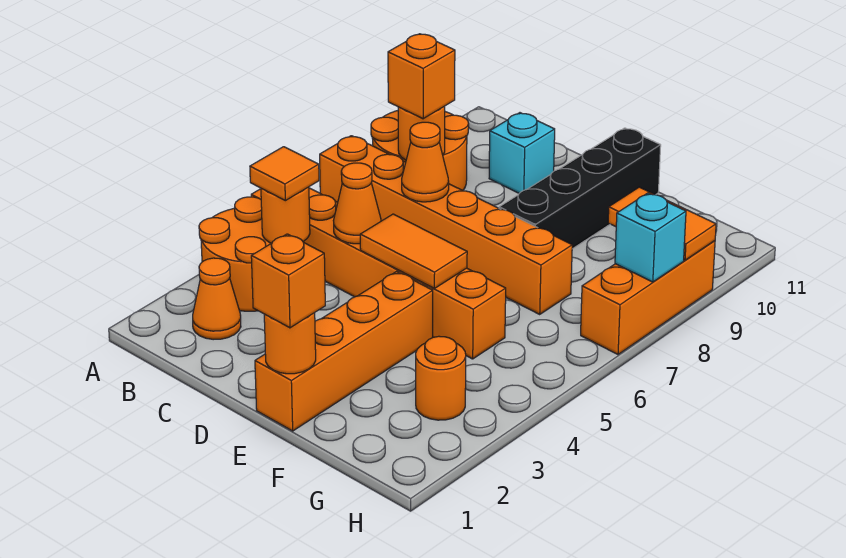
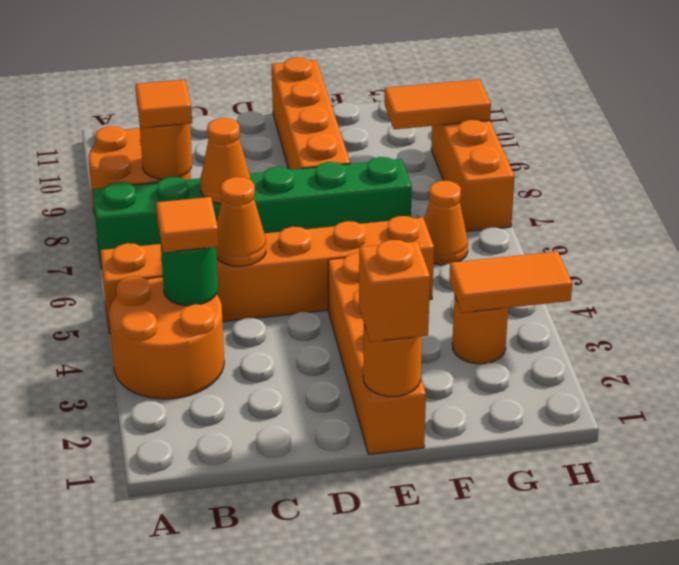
orange brick A7:F7 level 1 -> green brick A7:F7 level 1
orange cone B2 level 1 -> orange cone G6 level 1
orange round brick B4 level 2 -> green round brick B4 level 2
orange brick B8 level 3 -> orange tile B8 level 3
cyan brick C10 level 1 -> none
orange tile D5:E5 level 2 -> orange tile G3:H3 level 2
black brick E8:E11 level 1 -> orange brick E8:E11 level 1
cyan brick H8 level 2 -> none

